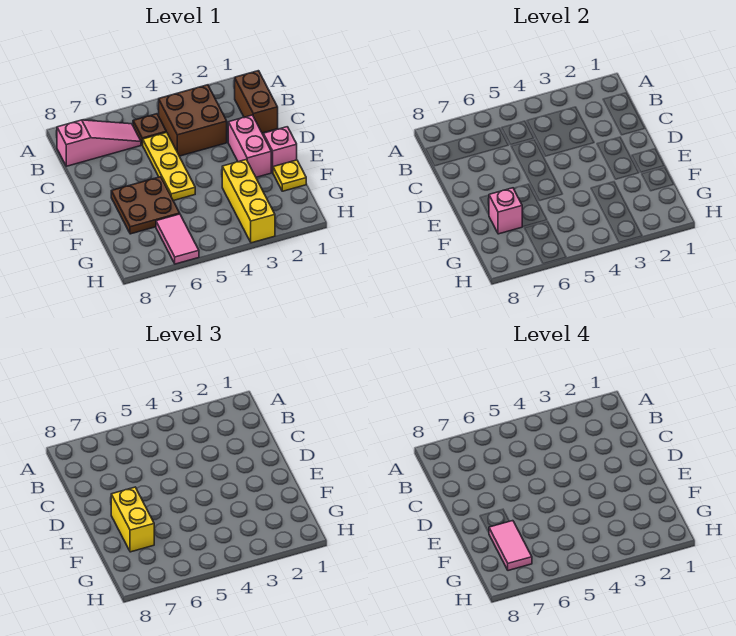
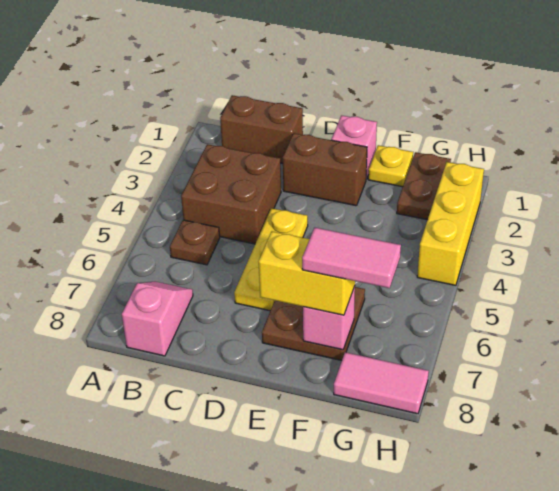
pink slope B6:B8 level 1 top 8 -> pink slope B7:B8 level 1 top 8
yellow plate C5:E5 level 1 -> yellow plate D4:D6 level 1
pink brick D2:E2 level 1 -> brown brick D2:E2 level 1
yellow brick F3:H3 level 1 -> yellow brick H2:H4 level 1
none -> brown plate G1:G2 level 1
pink tile G6:H6 level 1 -> pink tile G8:H8 level 1

